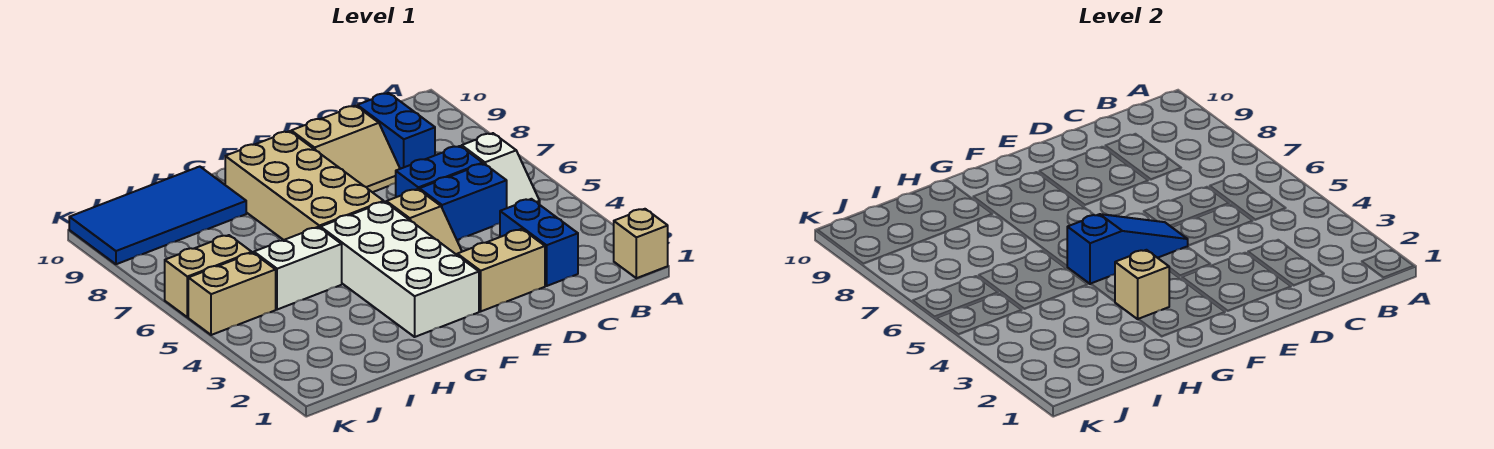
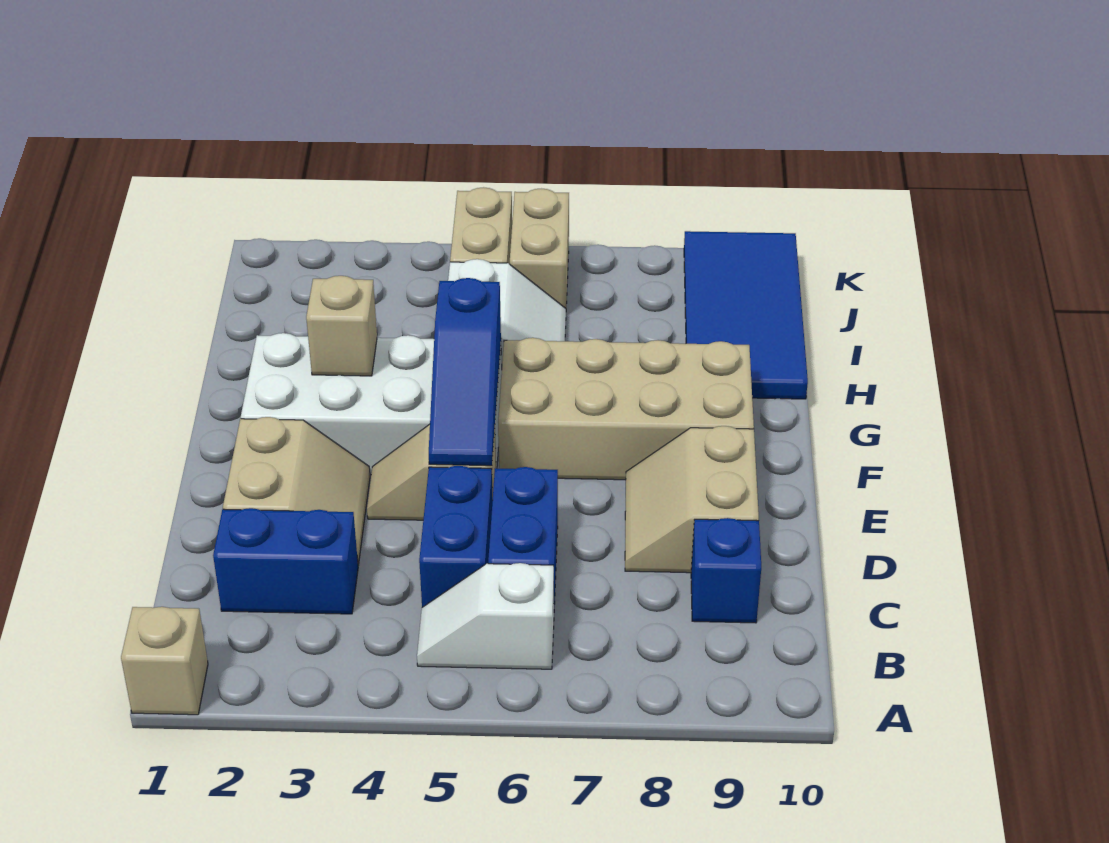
blue brick C8:C9 level 1 -> blue brick C9 level 1

